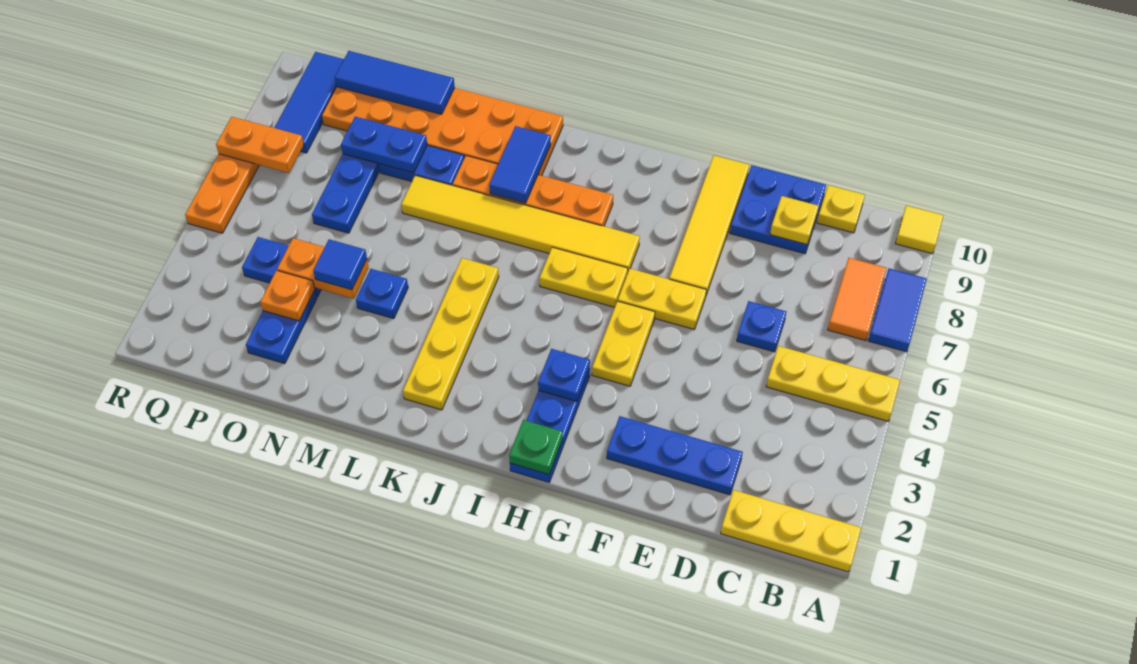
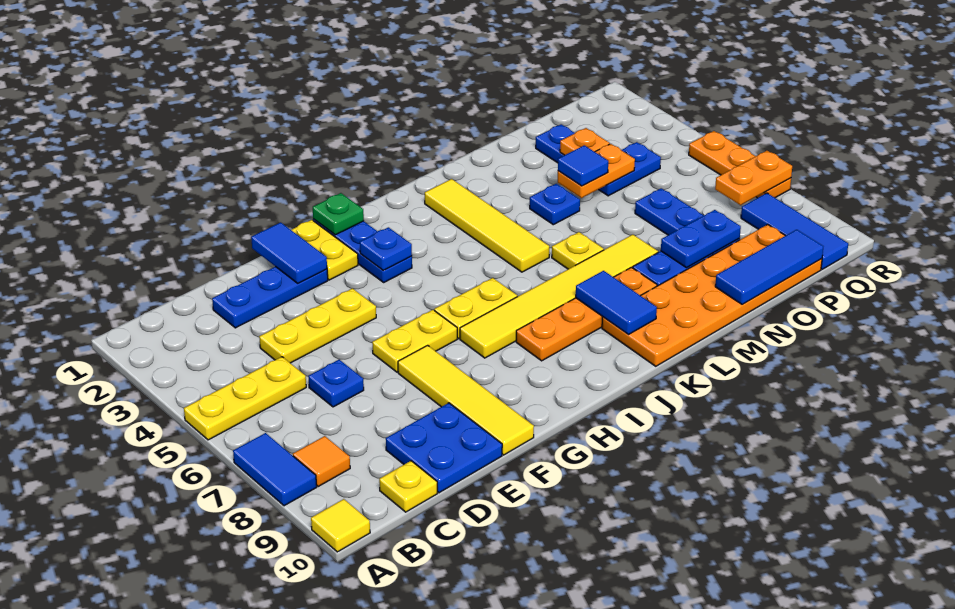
yellow plate A1:C1 level 1 -> yellow plate D4:F4 level 1
orange tile B7:B8 level 1 -> orange tile B8 level 1
yellow plate D9 level 2 -> yellow plate L6 level 1
none -> blue tile F1:F2 level 2
yellow plate G4:G5 level 1 -> yellow plate G1:G2 level 1
yellow plate K2:K5 level 1 -> yellow tile K2:K5 level 1

